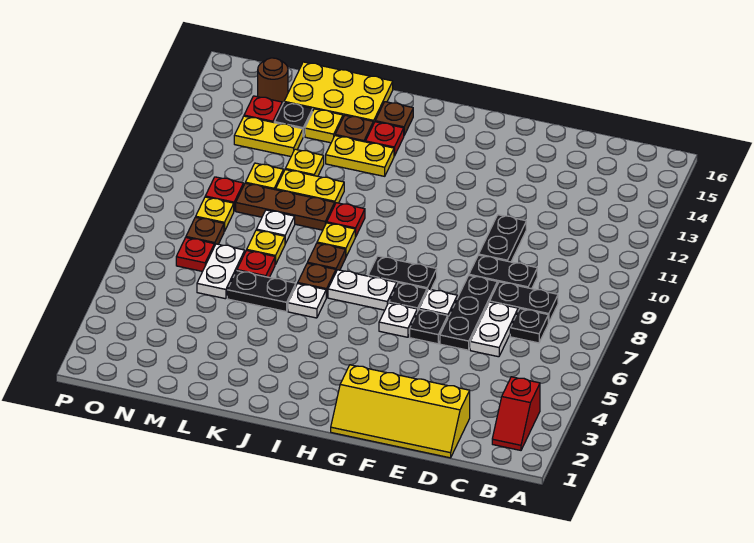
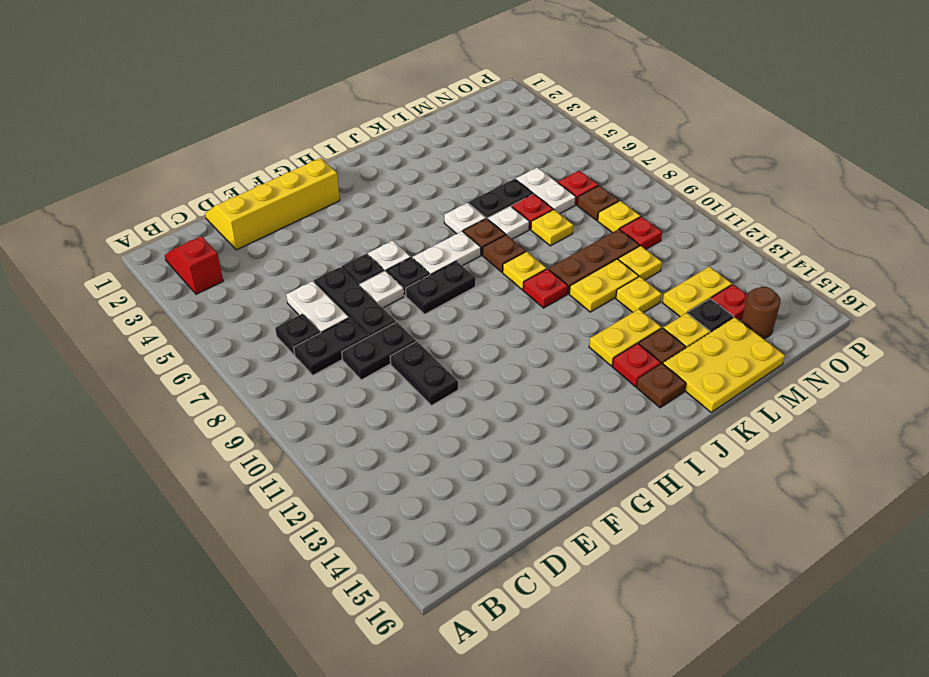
white plate L9 level 1 -> white plate K7 level 1

